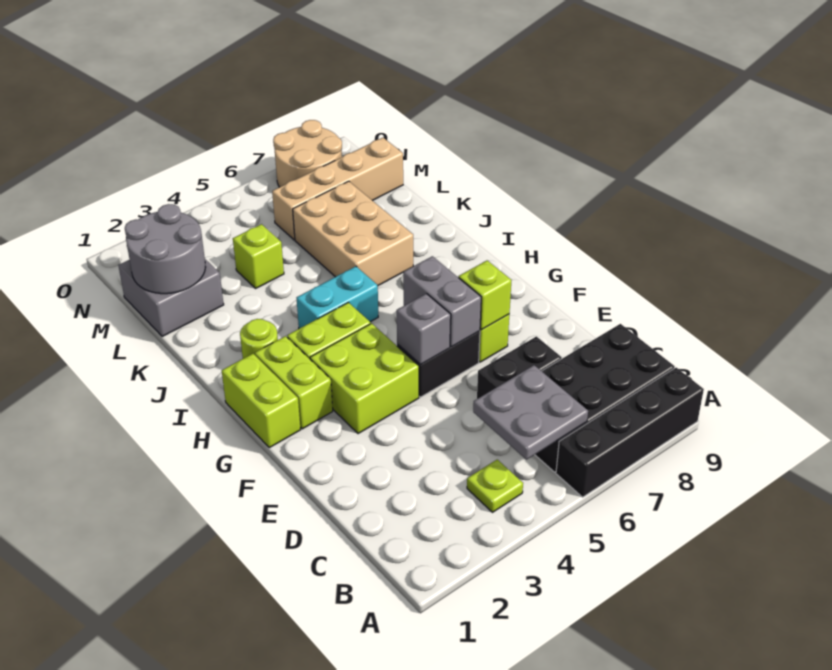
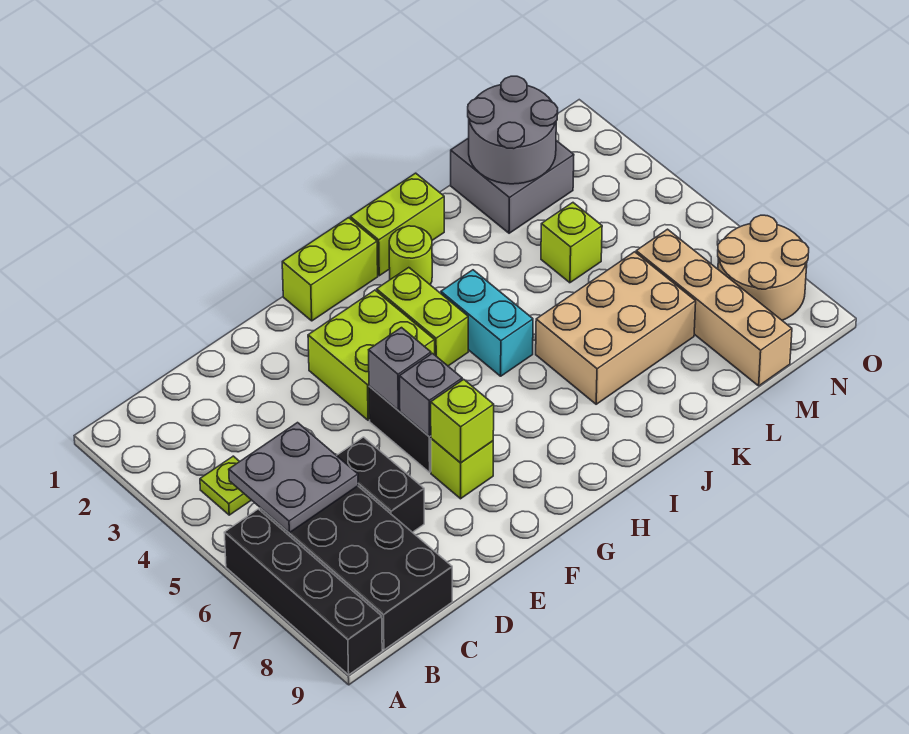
grey brick F6:G6 level 2 -> grey brick F6 level 2
lime brick G2:H2 level 1 -> lime brick I1:J1 level 1

